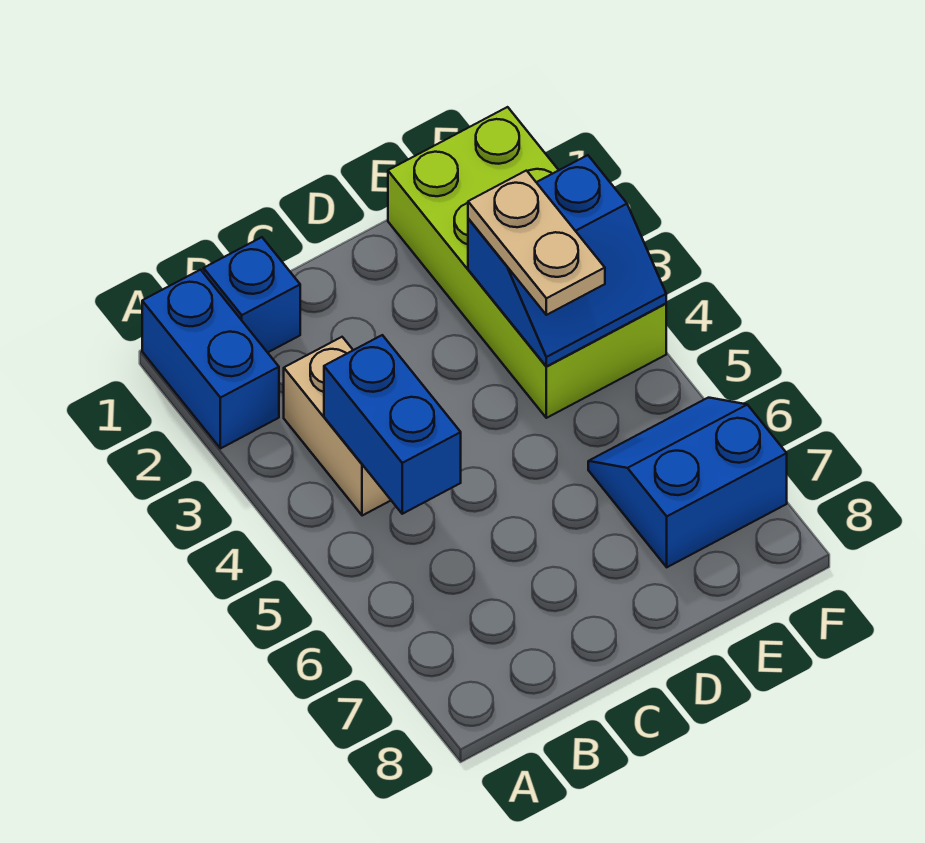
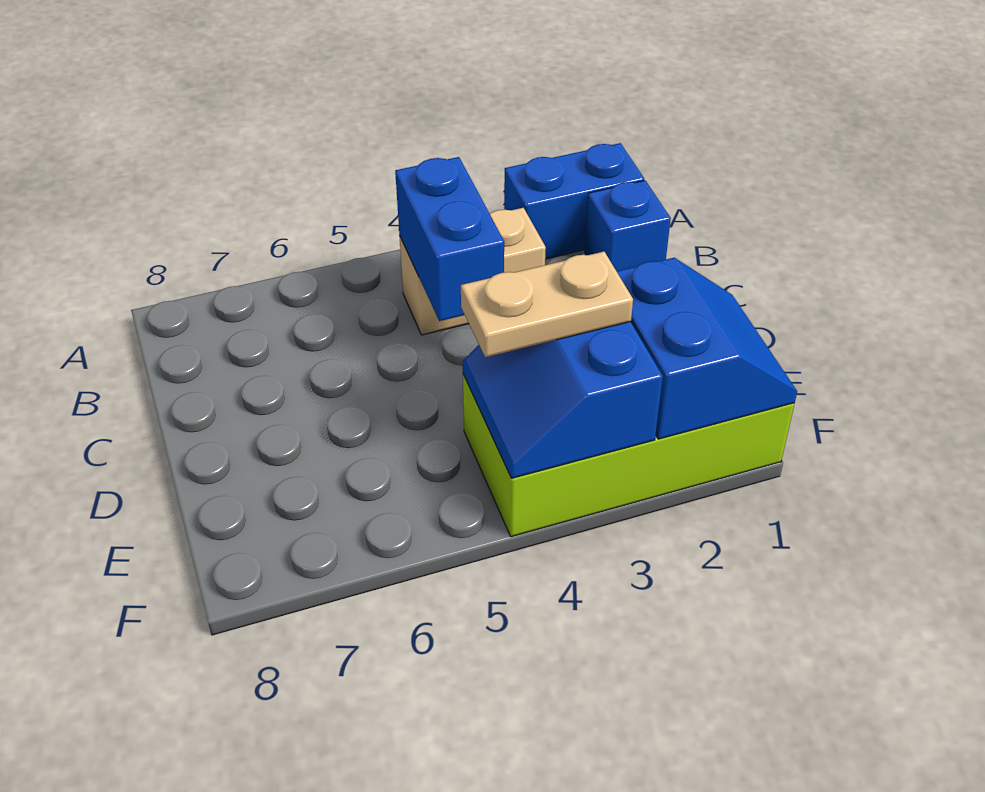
blue brick B4:B5 level 2 -> blue brick B4:C4 level 2
blue slope E6:F7 level 1 top 7 -> blue slope E1:F2 level 2 top 2

